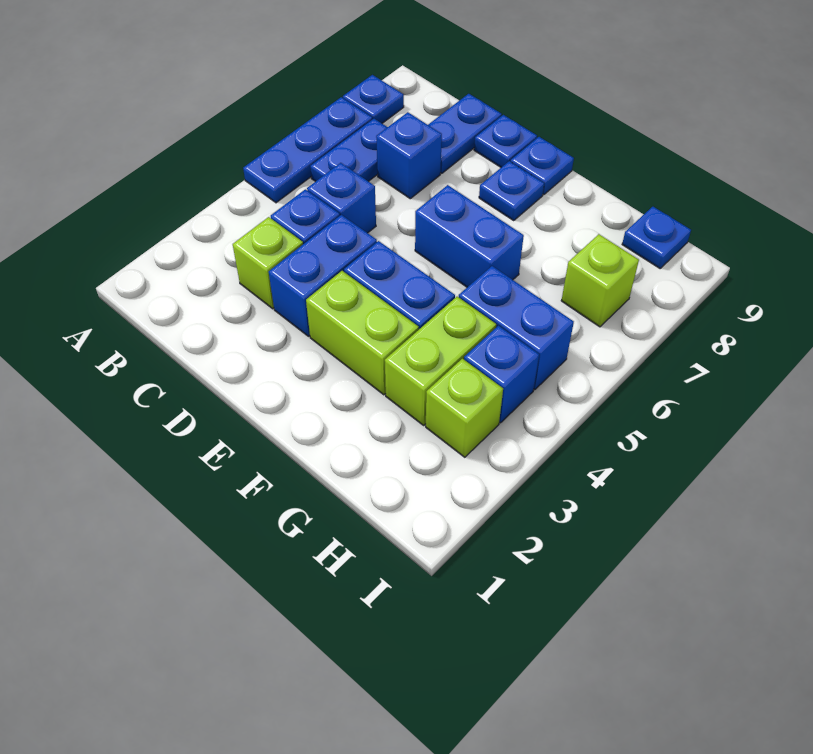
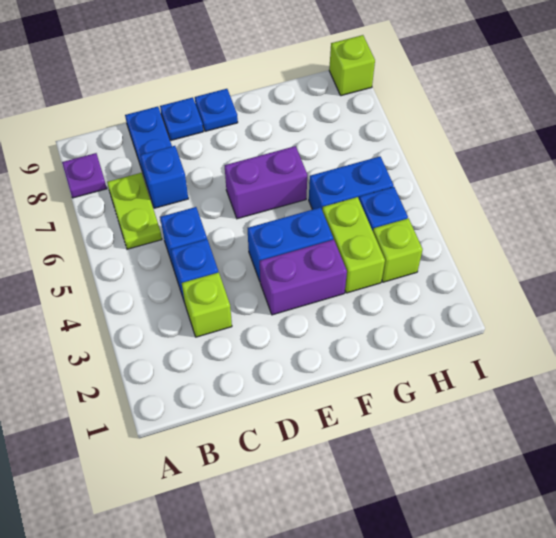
blue plate A5:A7 level 1 -> none
blue plate A8 level 1 -> purple plate A8 level 1
blue plate B6:B7 level 1 -> lime plate B6:B7 level 1
blue brick D3:D4 level 1 -> none
lime brick E3:F3 level 1 -> purple brick E3:F3 level 1
blue brick E6:F6 level 1 -> purple brick E6:F6 level 1
blue plate E8 level 1 -> none
lime brick H7 level 1 -> lime brick I9 level 1
blue plate H9 level 1 -> none

